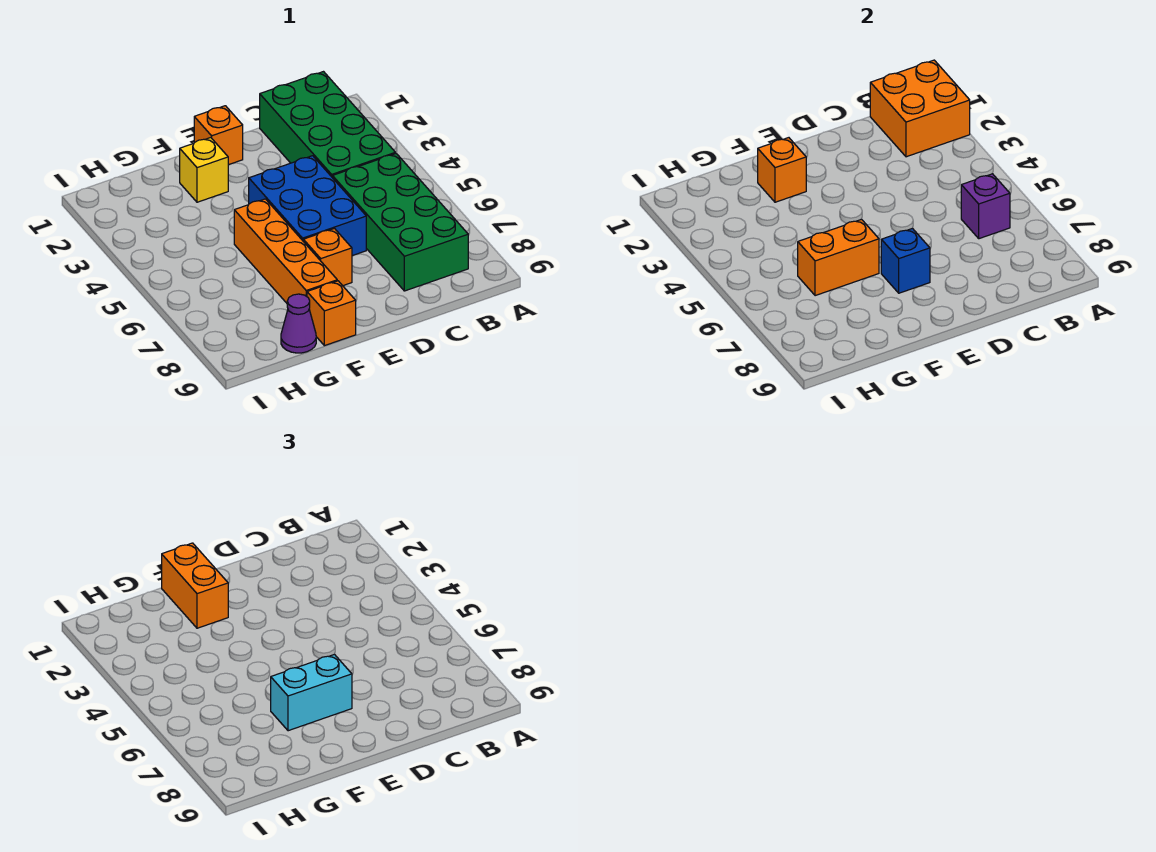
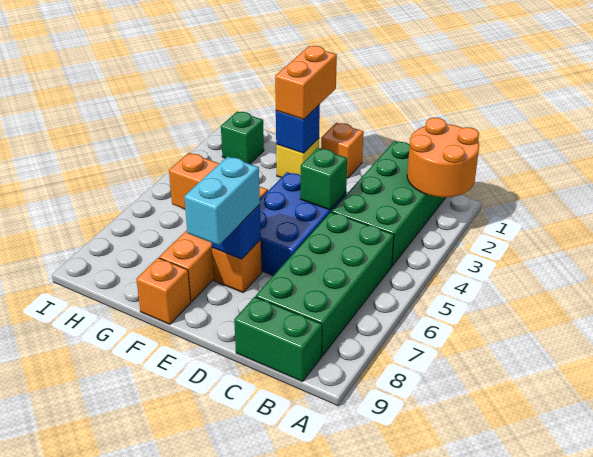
orange brick A1:B2 level 2 -> orange round brick A1:B2 level 2
purple brick B6 level 2 -> none
none -> green brick B9:C9 level 1
none -> green brick D4 level 2
cyan brick E7:F7 level 3 -> cyan brick E7:E8 level 3
orange brick F2 level 2 -> blue brick F2 level 2
purple cone G9 level 1 -> none
none -> green brick H2 level 1

